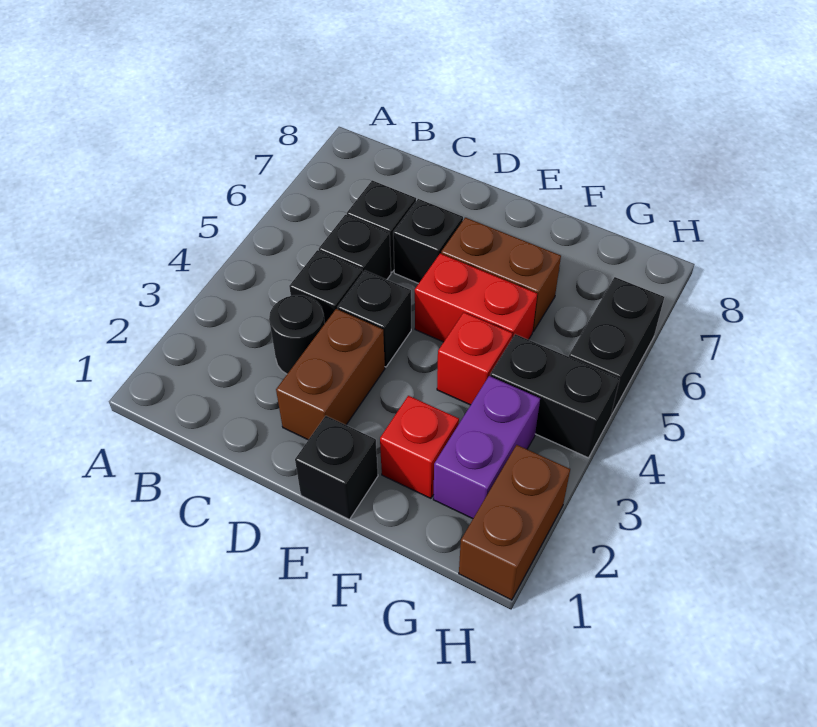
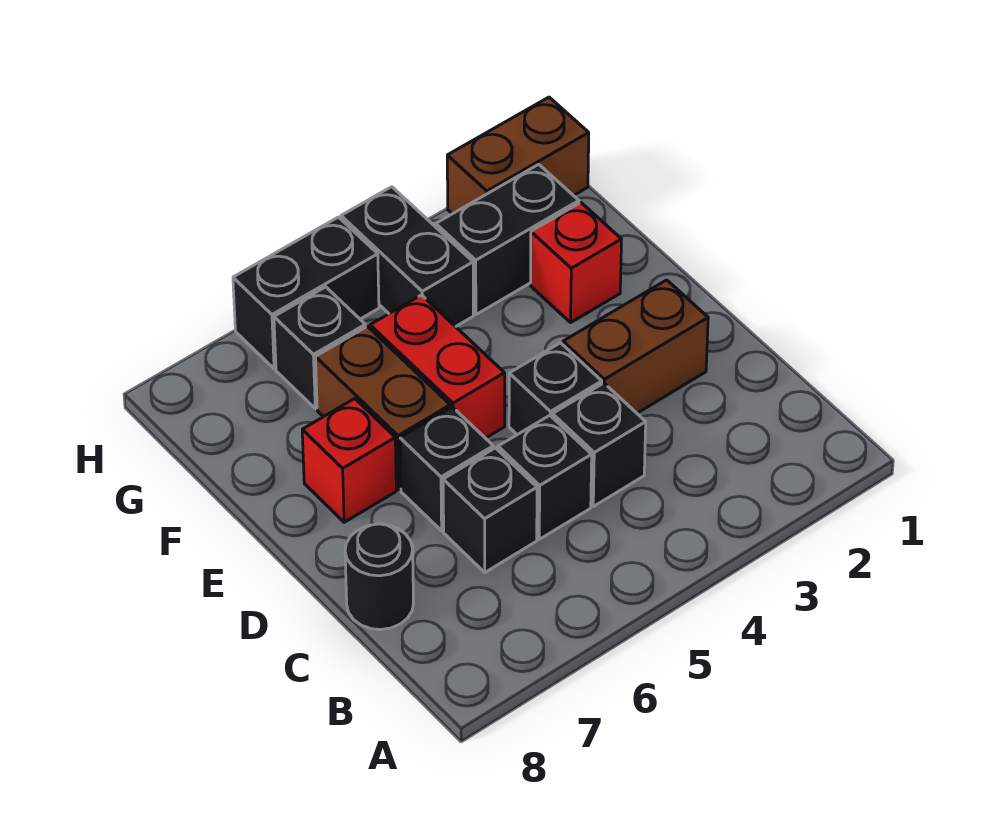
black round brick C3 level 1 -> black round brick C8 level 1
black brick E1 level 1 -> black brick G6 level 1
red brick F4 level 1 -> red brick E7 level 1
purple brick G2:G3 level 1 -> black brick G2:G3 level 1

